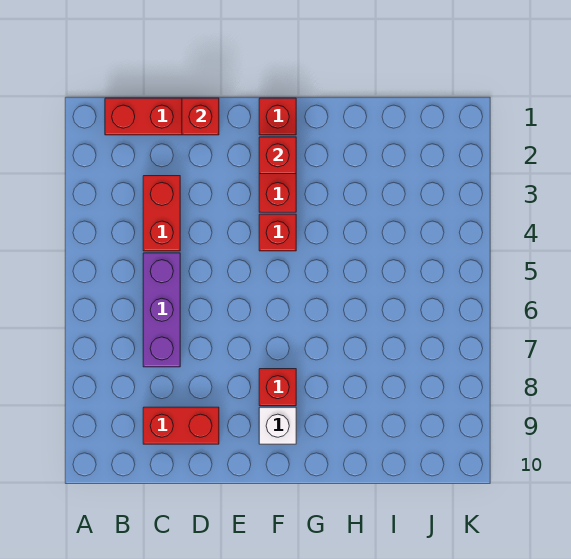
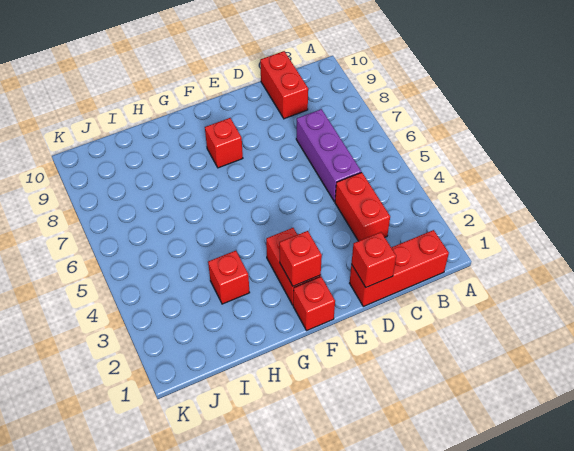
red brick C9:D9 level 1 -> red brick C9:C10 level 1
red brick F4 level 1 -> red brick H3 level 1
white brick F9 level 1 -> none

